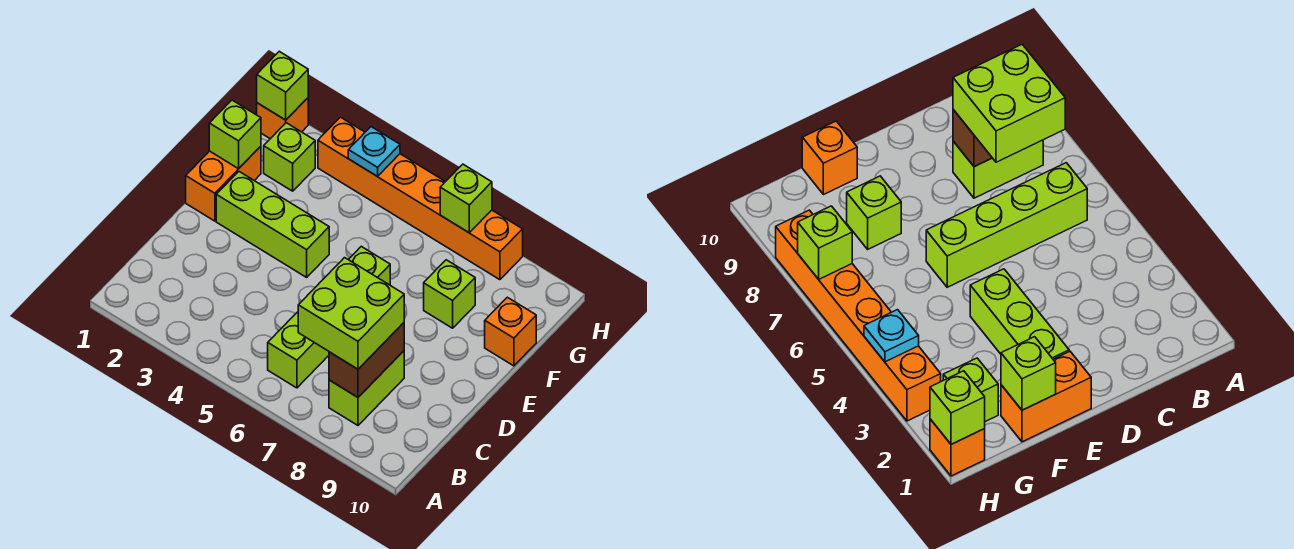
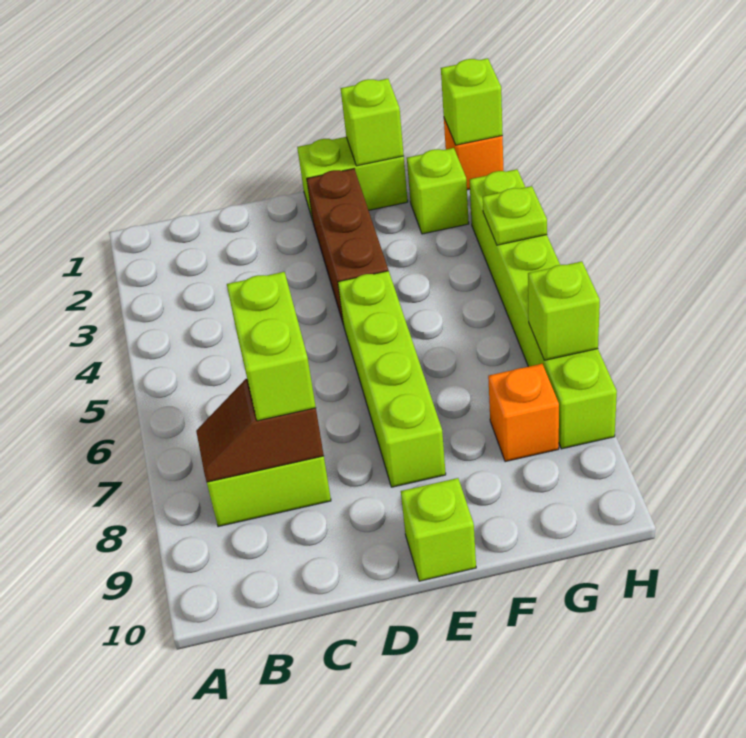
lime brick B6:E6 level 1 -> lime brick E5:E8 level 1
lime brick B7:C8 level 3 -> lime brick C7:C8 level 3
brown brick B8:C8 level 2 -> brown slope B8:C8 level 2 top C
orange brick E1:F1 level 1 -> lime brick E1:F1 level 1
lime brick E2:E4 level 1 -> brown brick E2:E4 level 1
lime brick F8 level 1 -> lime brick E10 level 1
orange brick F10 level 1 -> orange brick G8 level 1
orange brick H3:H8 level 1 -> lime brick H3:H8 level 1
cyan plate H4 level 2 -> lime plate H4 level 2

